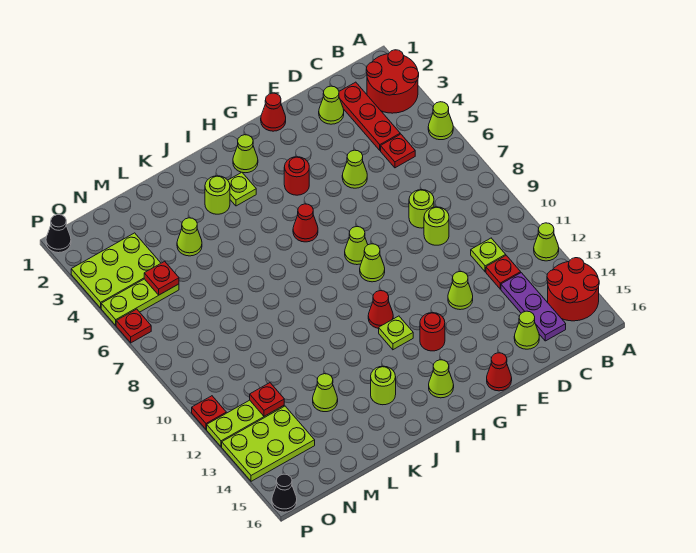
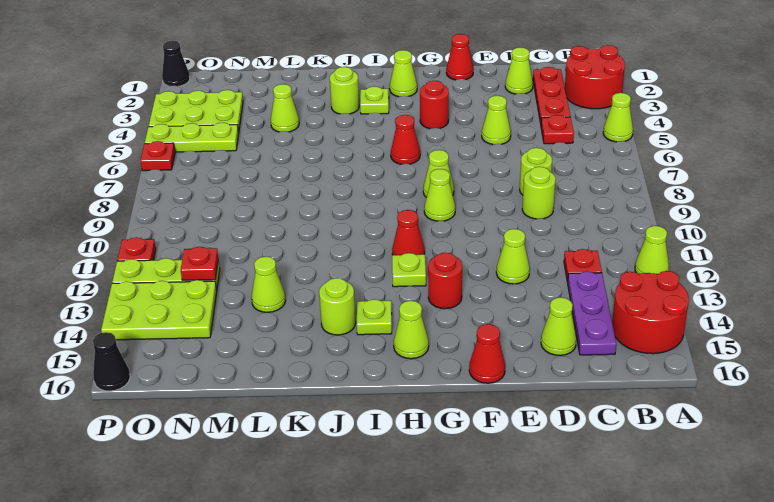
lime plate C11 level 1 -> lime plate I14 level 1
red plate N5 level 2 -> none

